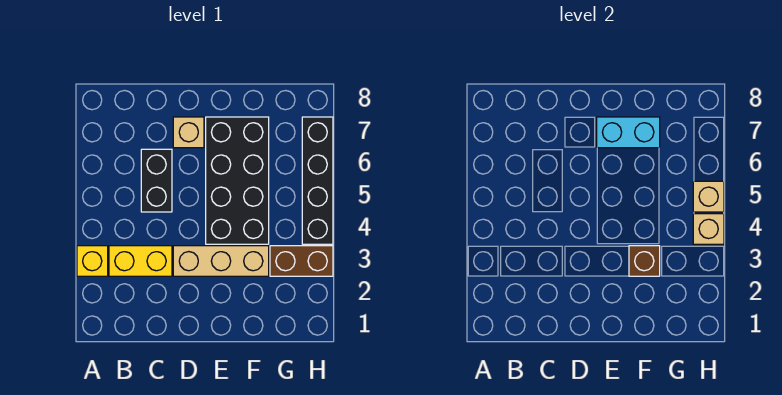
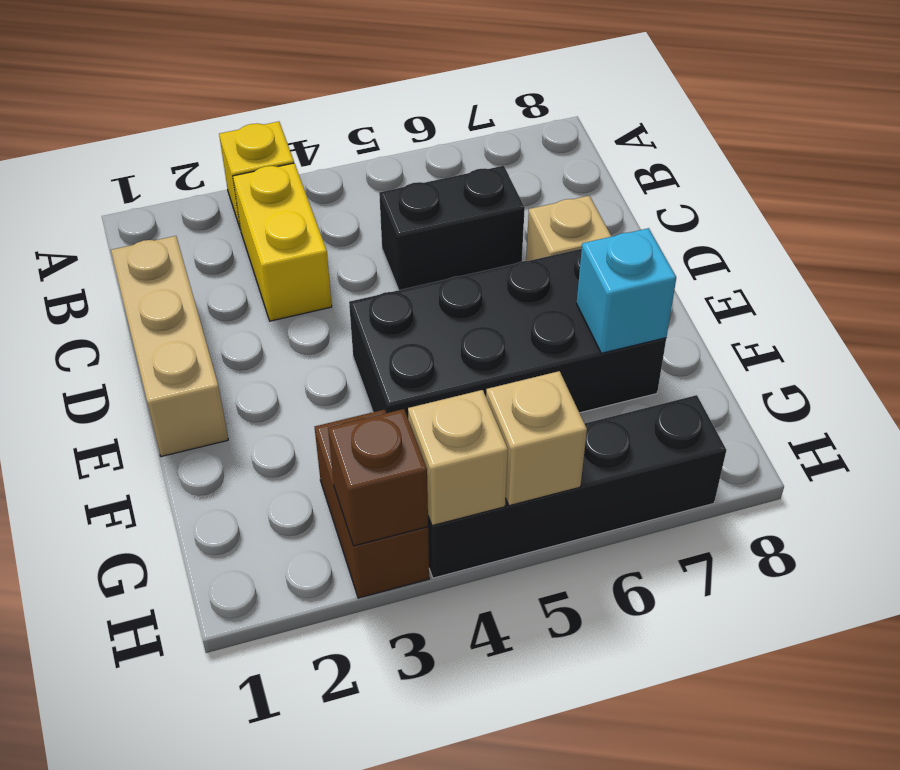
tan brick D3:F3 level 1 -> tan brick C1:E1 level 1
cyan brick E7:F7 level 2 -> cyan brick F7 level 2
brown brick F3 level 2 -> brown brick H3 level 2

